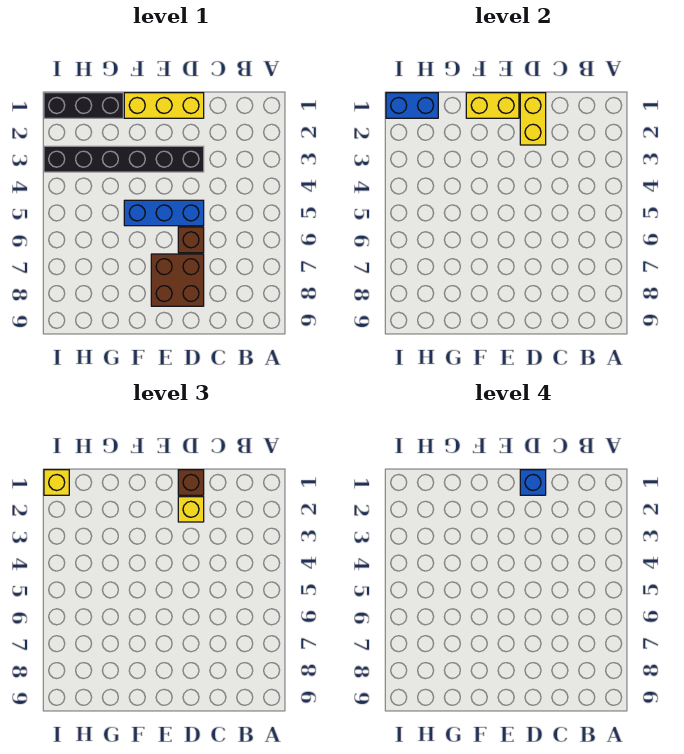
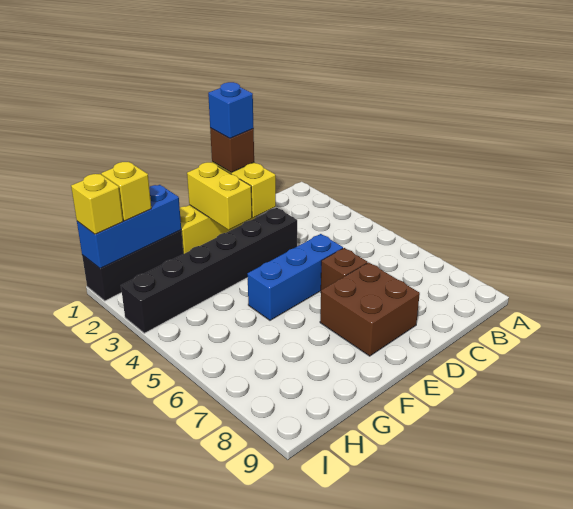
yellow brick D2 level 3 -> yellow brick H1 level 3
yellow brick E1:F1 level 2 -> yellow brick E1:E2 level 2
blue brick H1:I1 level 2 -> blue brick G1:I1 level 2

